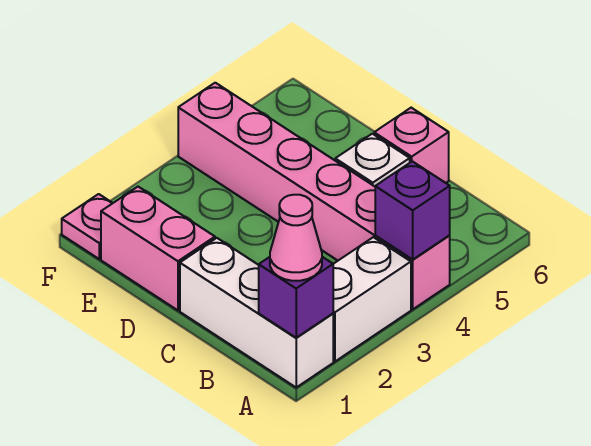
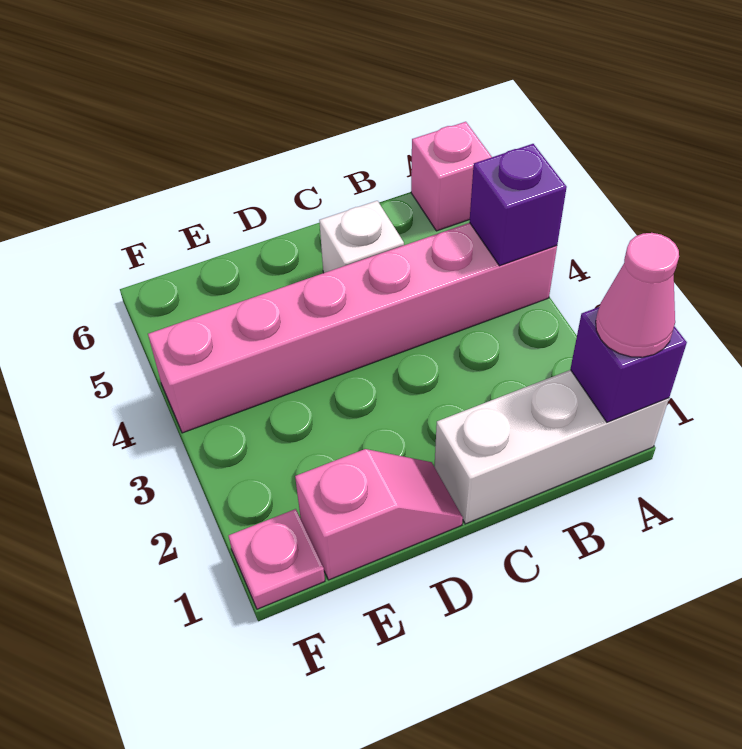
white brick A2:A3 level 1 -> none
pink brick C6 level 1 -> pink brick A6 level 1
pink brick D1:E1 level 1 -> pink slope D1:E1 level 1 top E

